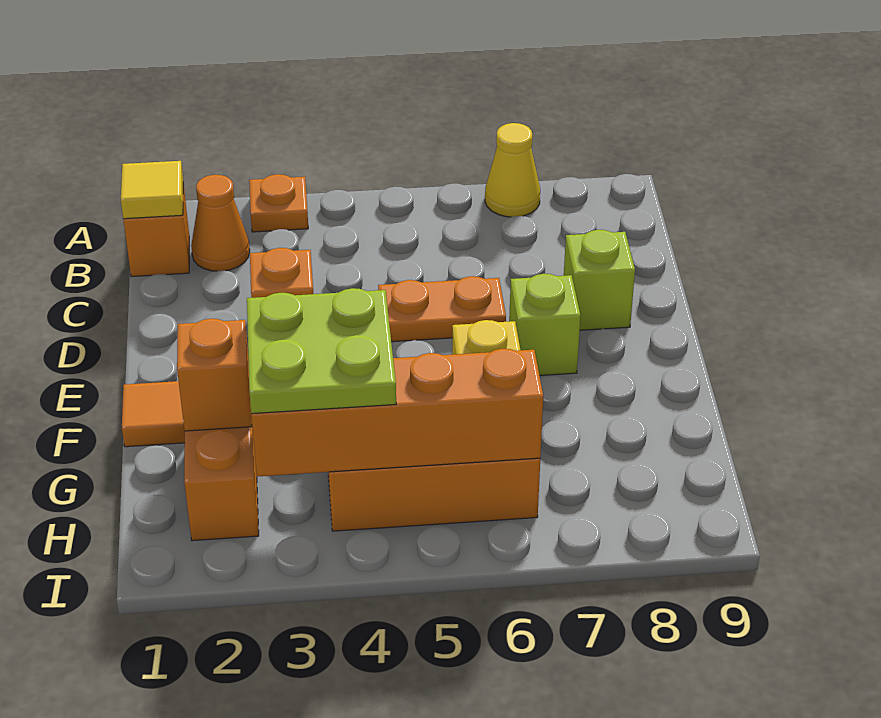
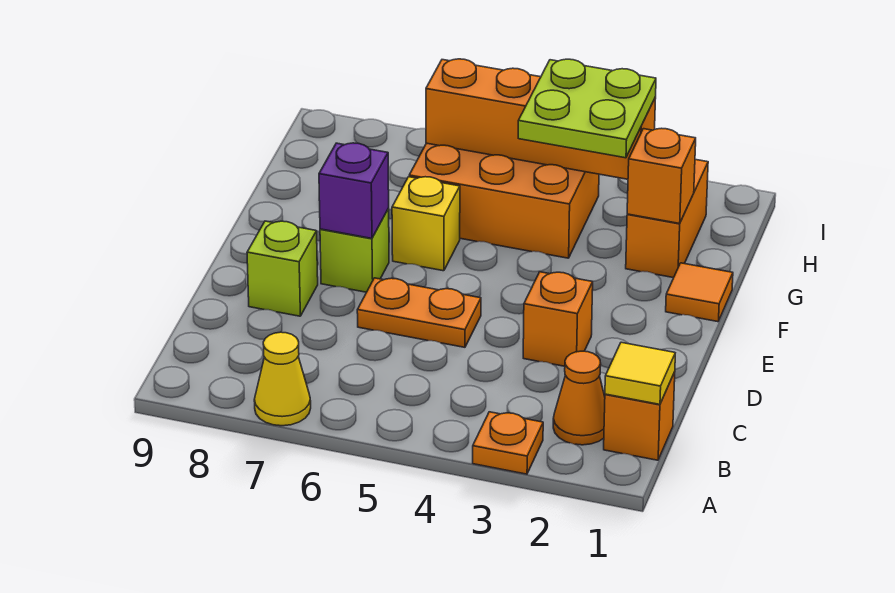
none -> purple brick E7 level 2

